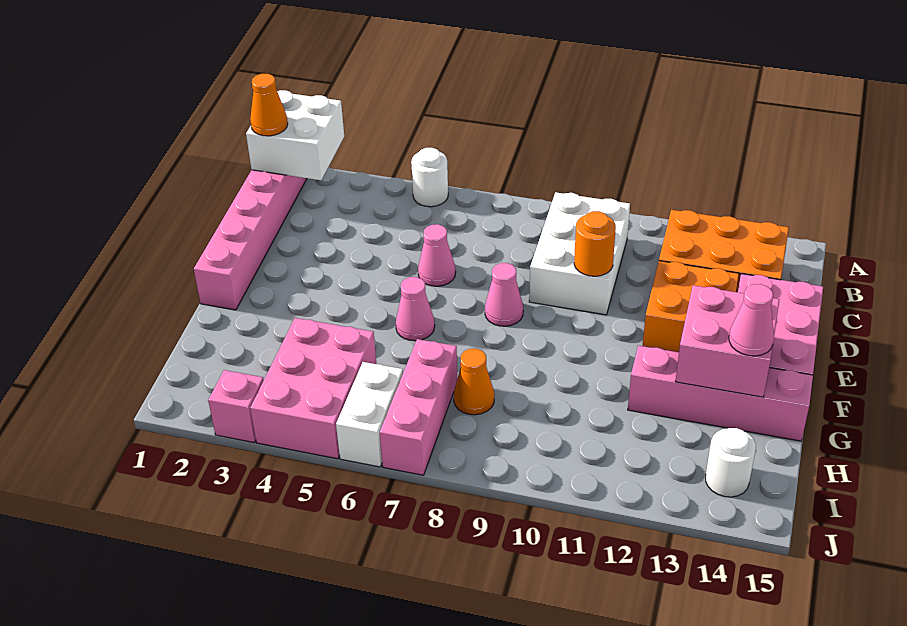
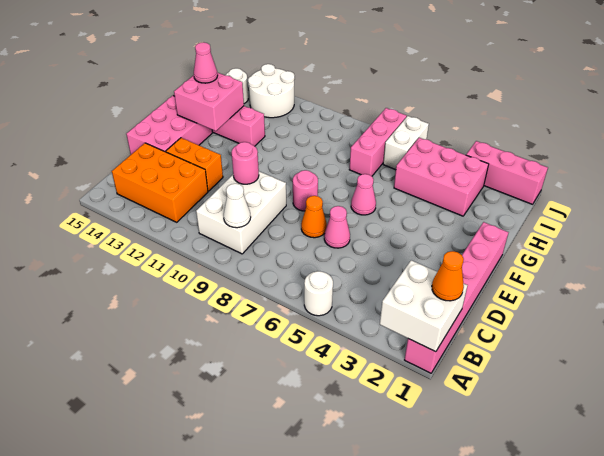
none -> white cone B9 level 2
orange round brick D10 level 2 -> pink round brick D10 level 2
orange brick D12:E13 level 1 -> orange brick D12:D13 level 1
pink cone E8 level 1 -> pink round brick E8 level 1
pink brick H4:J5 level 1 -> pink brick H3:I5 level 1
orange cone H8 level 1 -> orange cone D7 level 1
none -> white round brick I12:J13 level 1
pink brick J3 level 1 -> pink brick J1:J3 level 1

